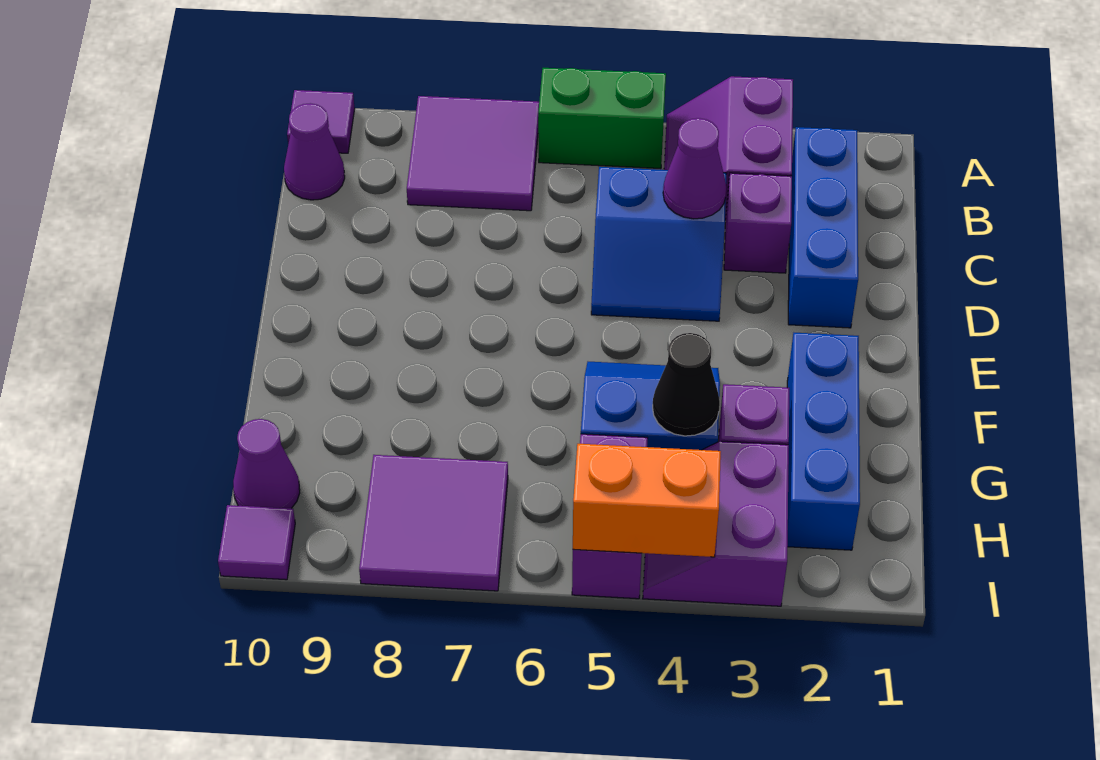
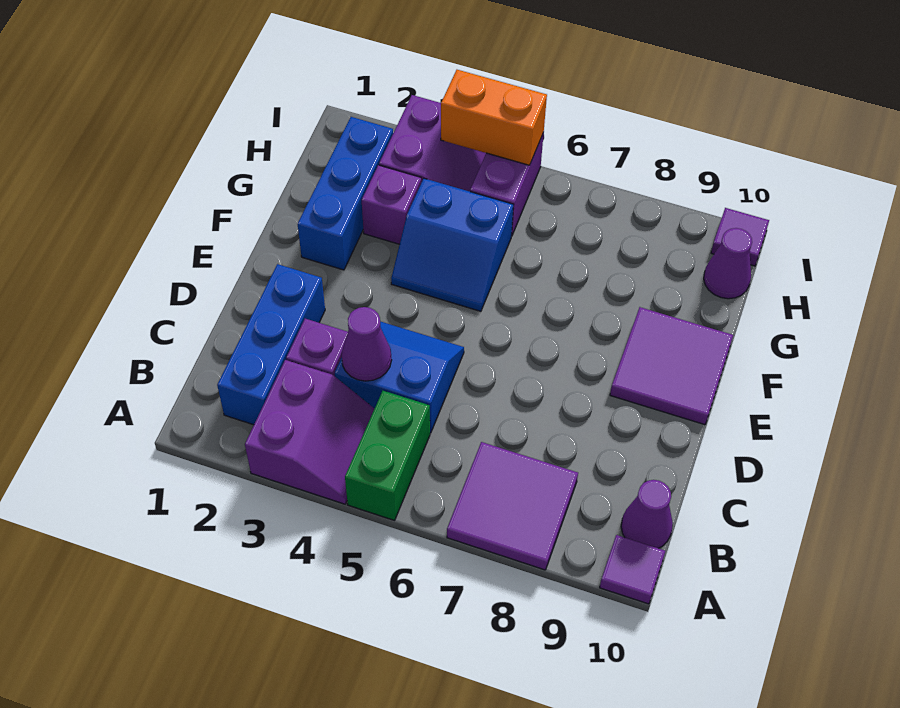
green brick A5:A6 level 1 -> green brick A5:B5 level 1
black cone G4 level 2 -> none
purple tile H7:I8 level 1 -> purple tile E9:F10 level 1

